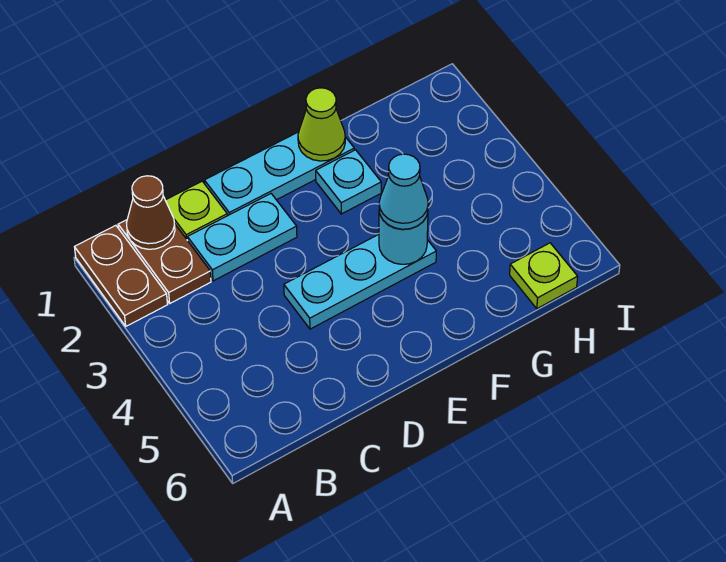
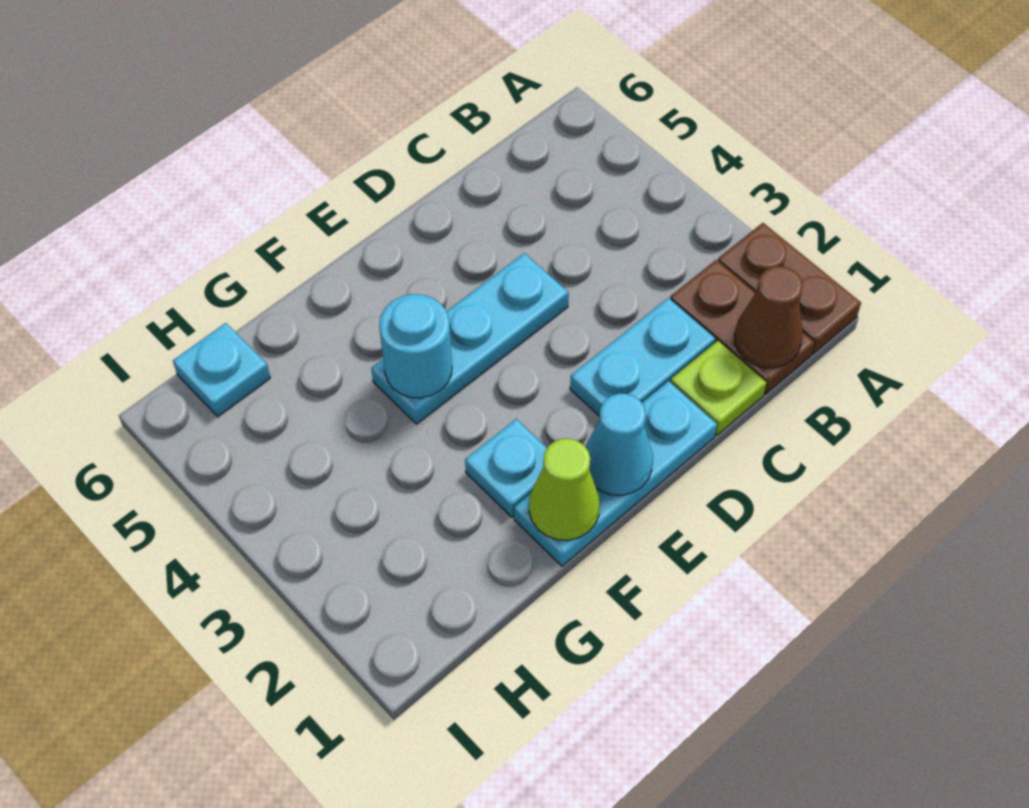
cyan cone F4 level 3 -> cyan cone E1 level 2
lime plate H6 level 1 -> cyan plate H6 level 1

